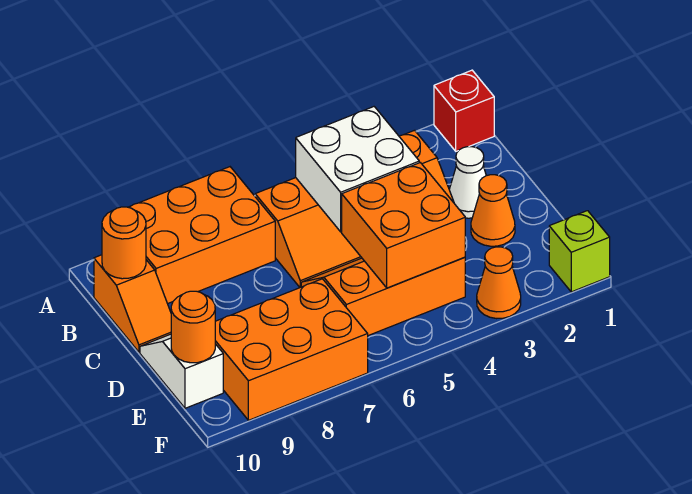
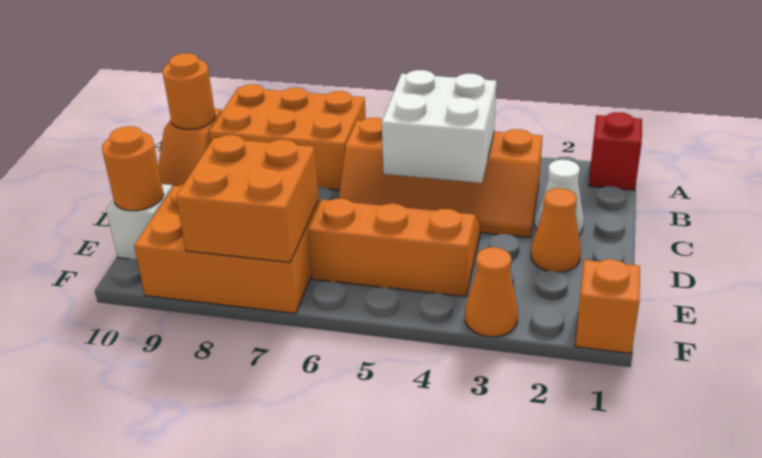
orange brick D4:E5 level 2 -> orange brick E7:F8 level 2
lime brick F1 level 1 -> orange brick F1 level 1

